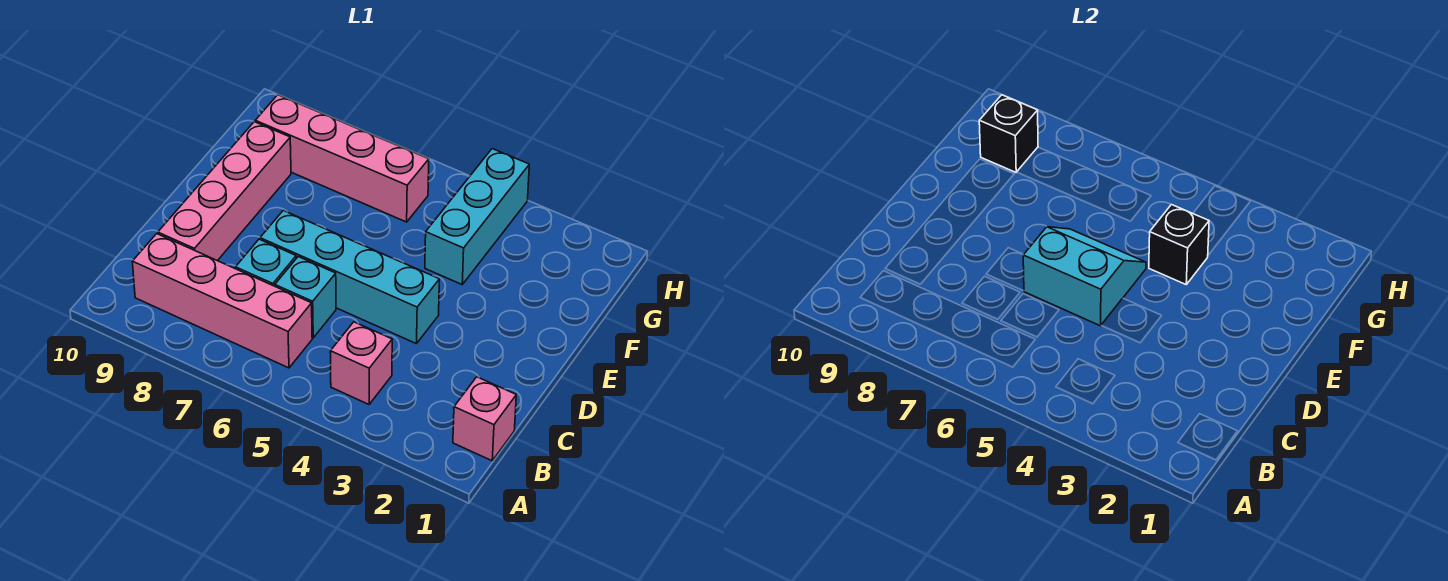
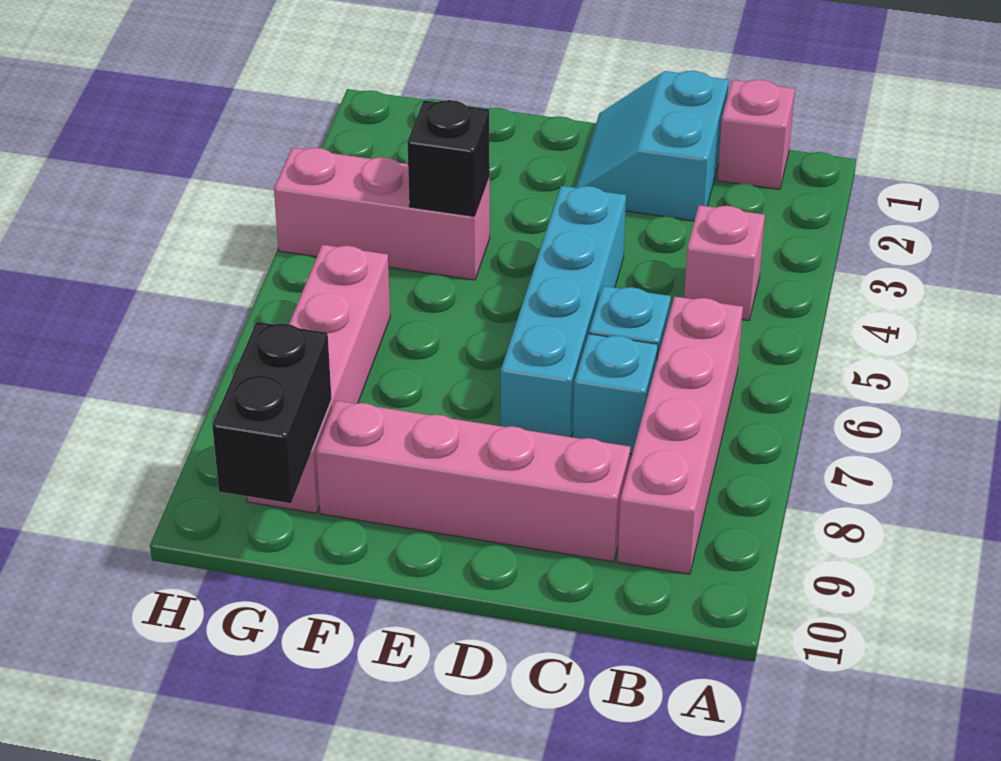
cyan slope D5:E6 level 2 top D -> cyan slope C1:D2 level 1 top C
cyan brick F4:H4 level 1 -> pink brick F4:H4 level 1
black brick G9 level 2 -> black brick G9:G10 level 2

